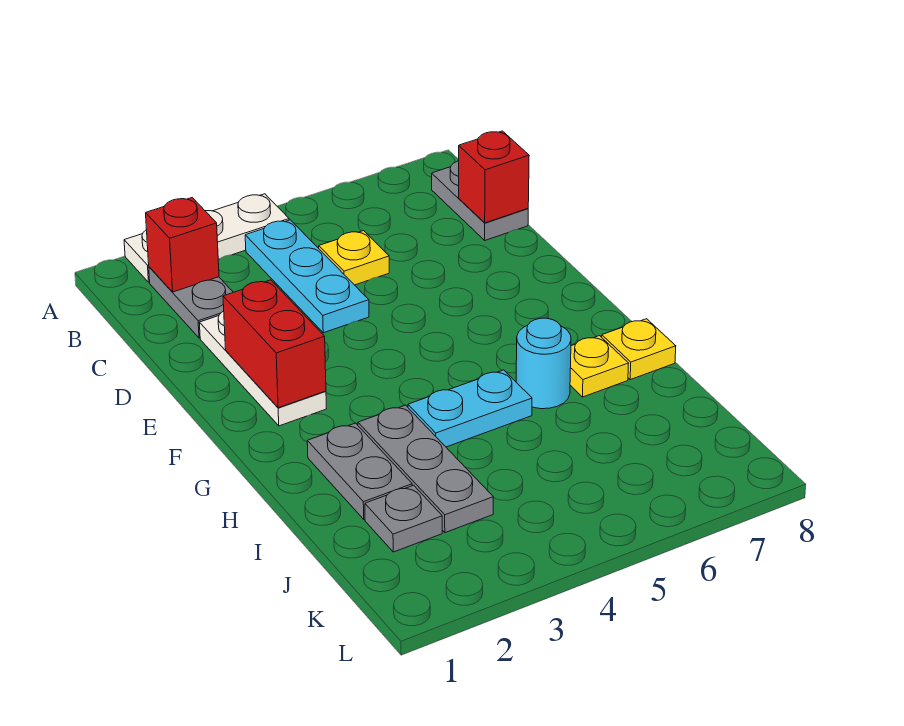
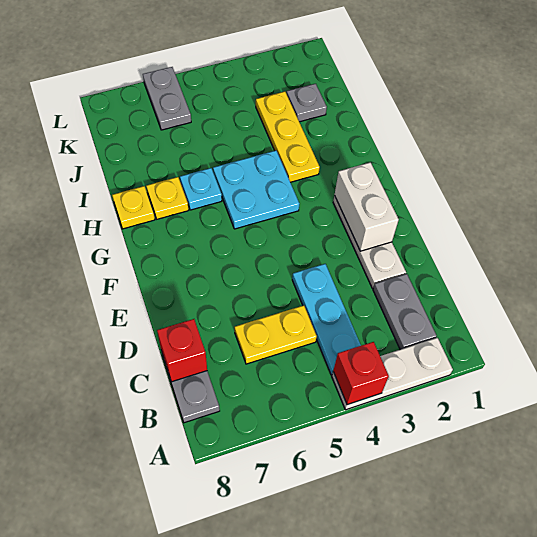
red brick B2 level 2 -> red brick A4 level 2
yellow plate C5 level 1 -> yellow plate C5:C6 level 1
red brick E2:F2 level 2 -> white brick E2:F2 level 2
grey plate H2:I2 level 1 -> grey plate K6:L6 level 1
grey plate H3:J3 level 1 -> yellow plate H3:J3 level 1
cyan plate H4:H5 level 1 -> cyan plate G4:H5 level 1
cyan round brick H6 level 1 -> cyan plate H6 level 1

